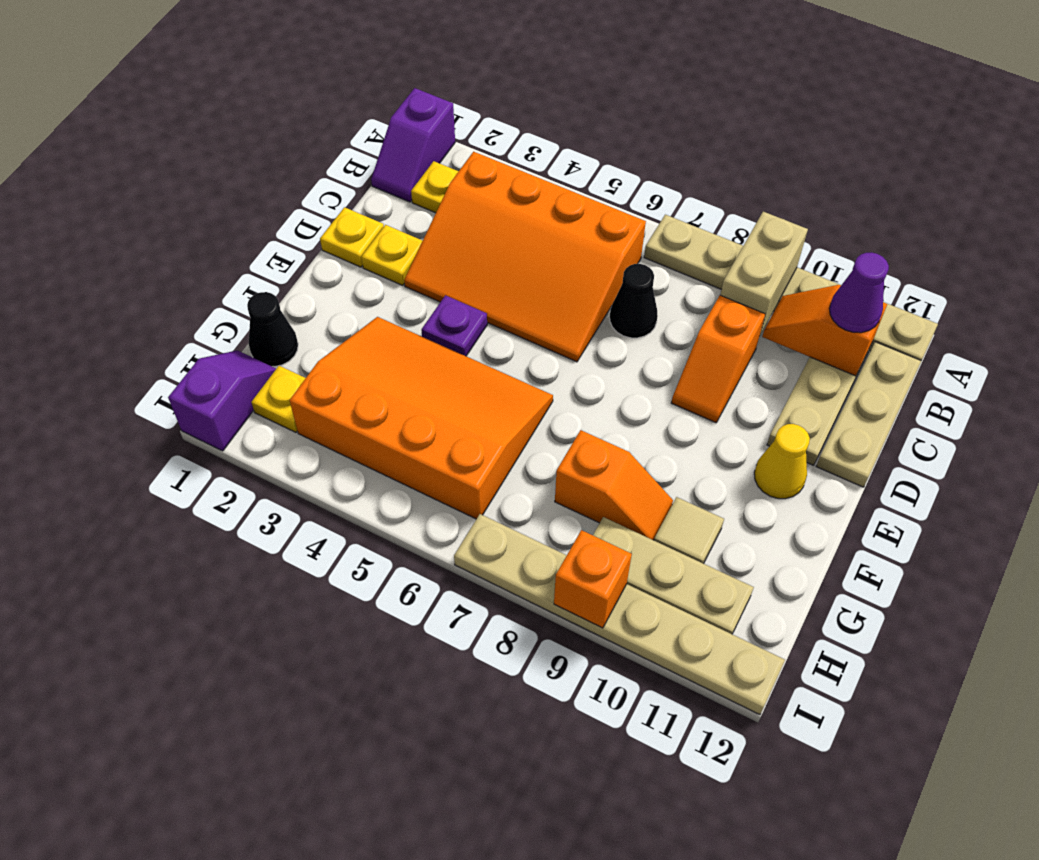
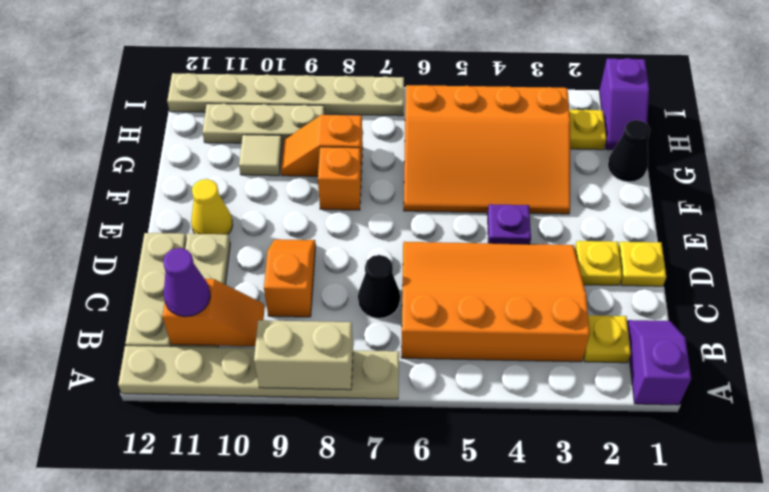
tan brick A9:B9 level 2 -> tan brick A8:A9 level 2
orange brick I9 level 2 -> orange brick F8 level 1

